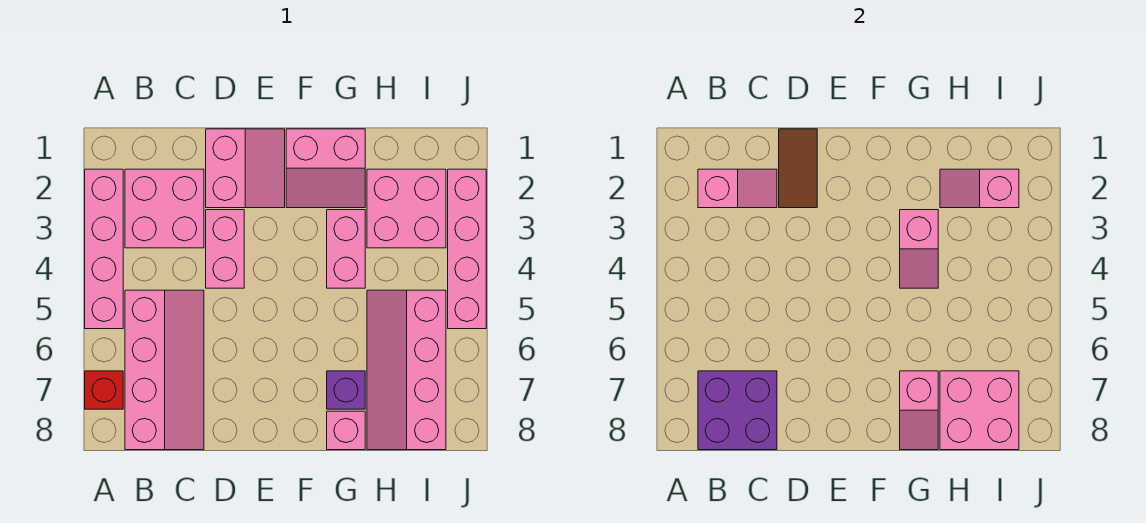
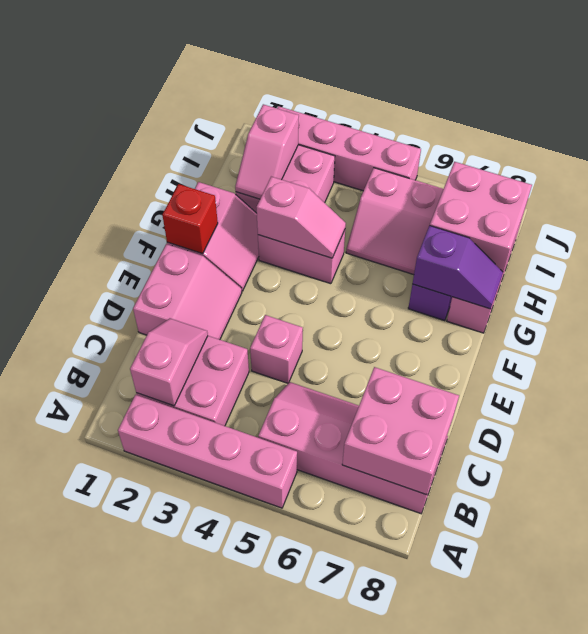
red brick A7 level 1 -> red brick F1 level 2
purple brick B7:C8 level 2 -> pink brick B7:C8 level 2
pink slope D1:E2 level 1 top D -> pink slope D1:E2 level 1 top 1
brown tile D1:D2 level 2 -> none
pink brick D3:D4 level 1 -> pink brick D4 level 1
pink slope G7:G8 level 2 top 7 -> purple slope G7:G8 level 2 top 7

